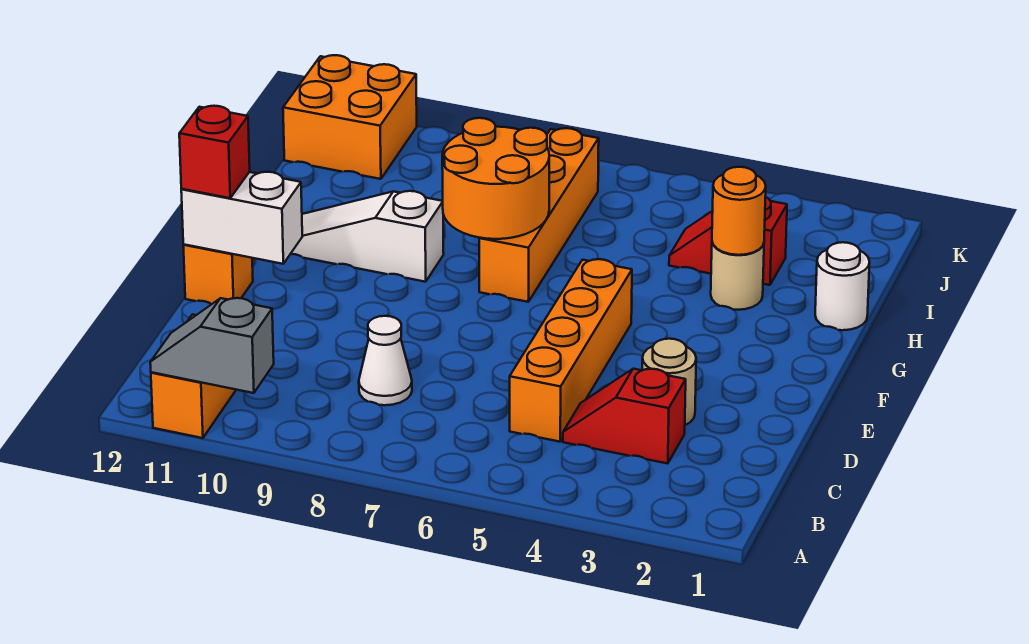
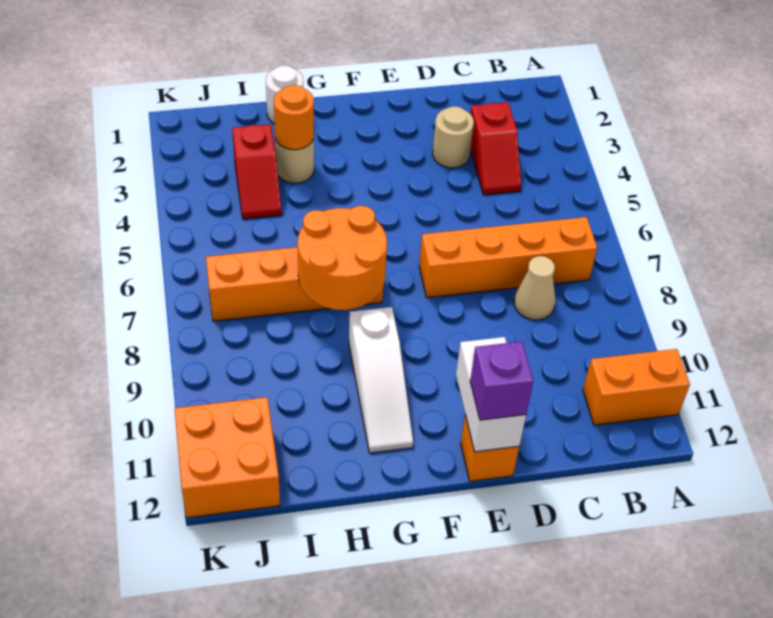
grey slope A10:A11 level 2 top 10 -> none
orange brick C5:F5 level 1 -> orange brick B7:E7 level 1
white cone C8 level 1 -> tan cone C8 level 1
red brick E12 level 3 -> purple brick E12 level 3

